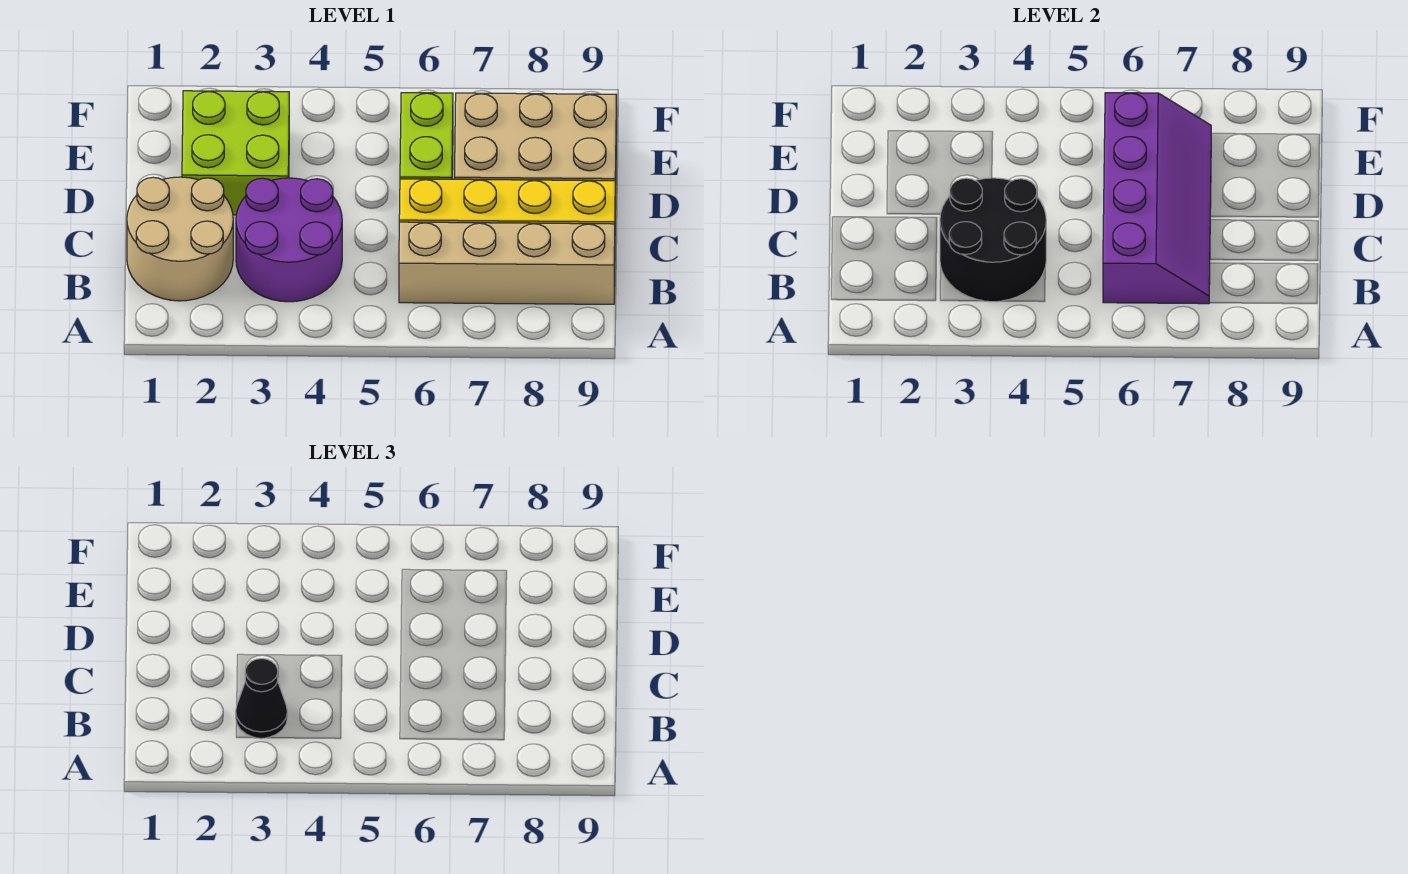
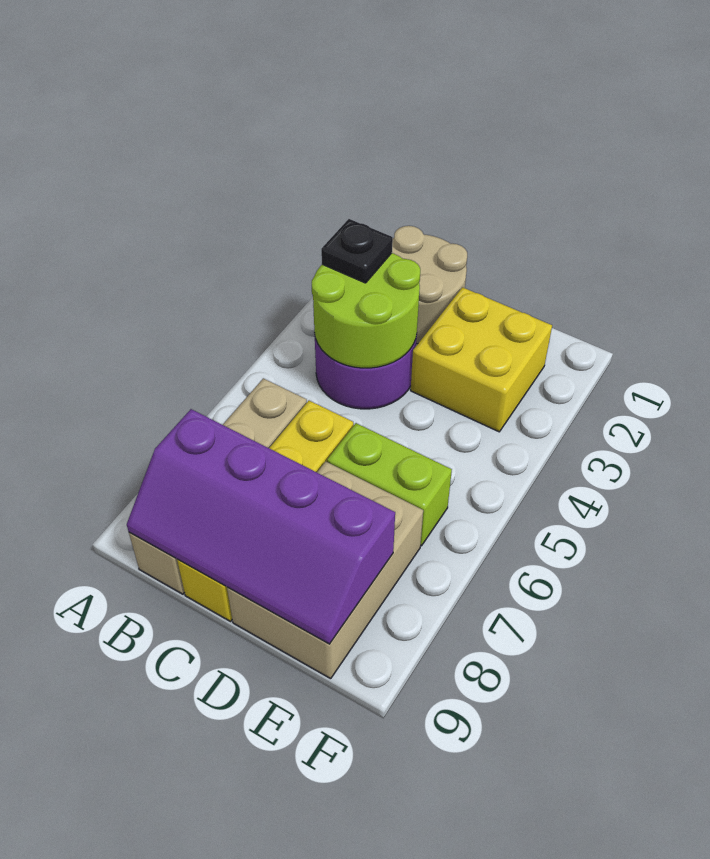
black round brick B3:C4 level 2 -> lime round brick B3:C4 level 2
black cone B3 level 3 -> black plate B3 level 3
purple slope B6:E7 level 2 top 6 -> purple slope B8:E9 level 2 top 8
lime brick D2:E3 level 1 -> yellow brick D2:E3 level 1

